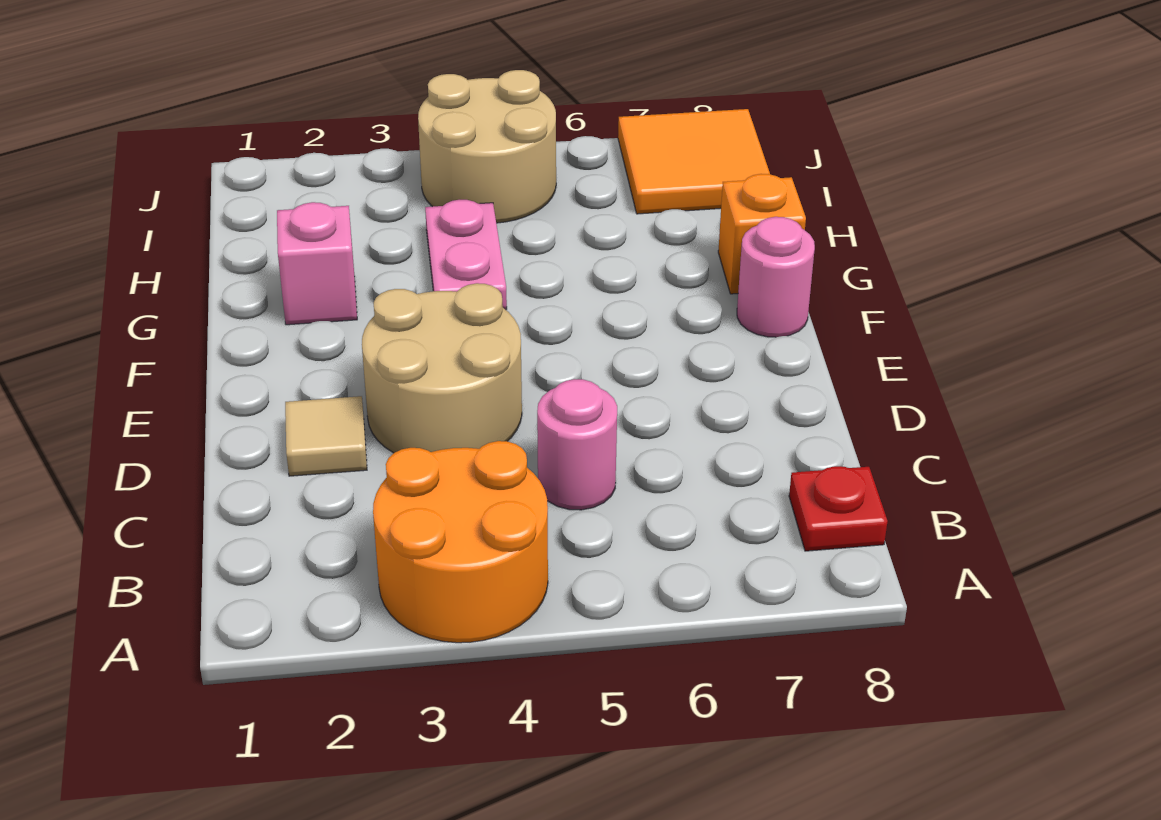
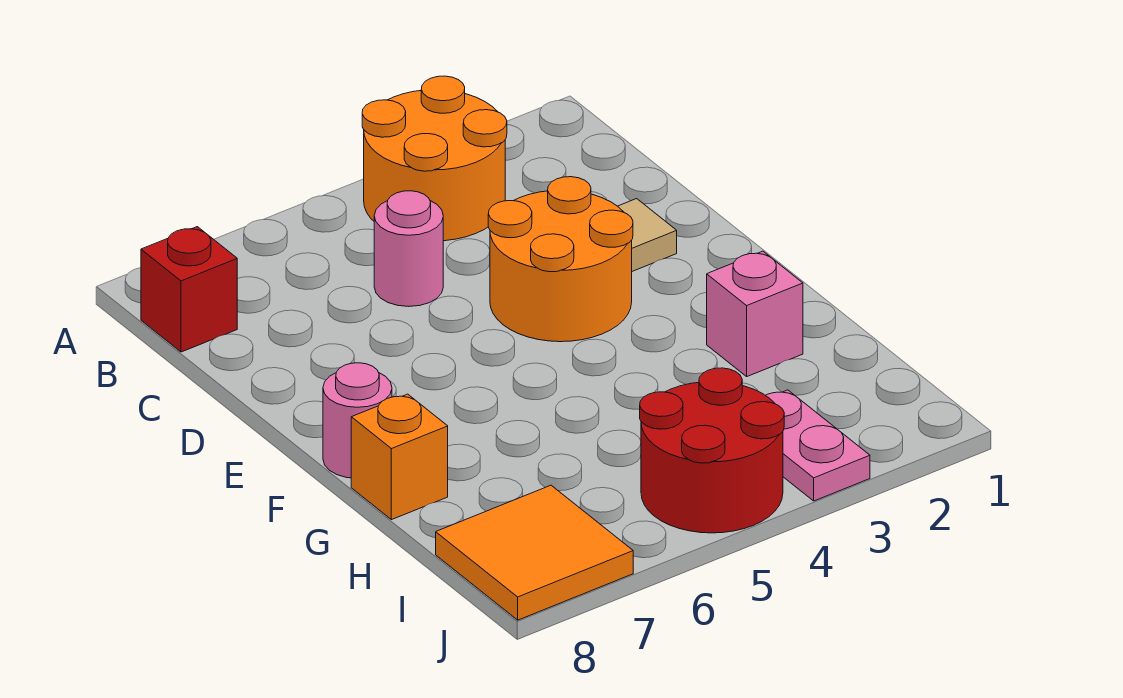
red plate B8 level 1 -> red brick B8 level 1
tan round brick D3:E4 level 1 -> orange round brick D3:E4 level 1
pink plate G4:H4 level 1 -> pink plate I3:J3 level 1
tan round brick I4:J5 level 1 -> red round brick I4:J5 level 1

